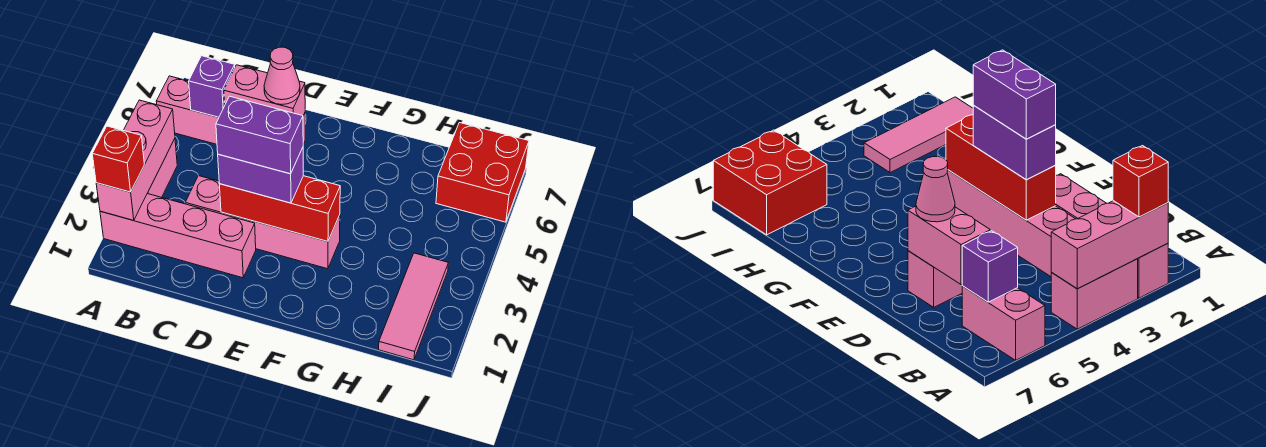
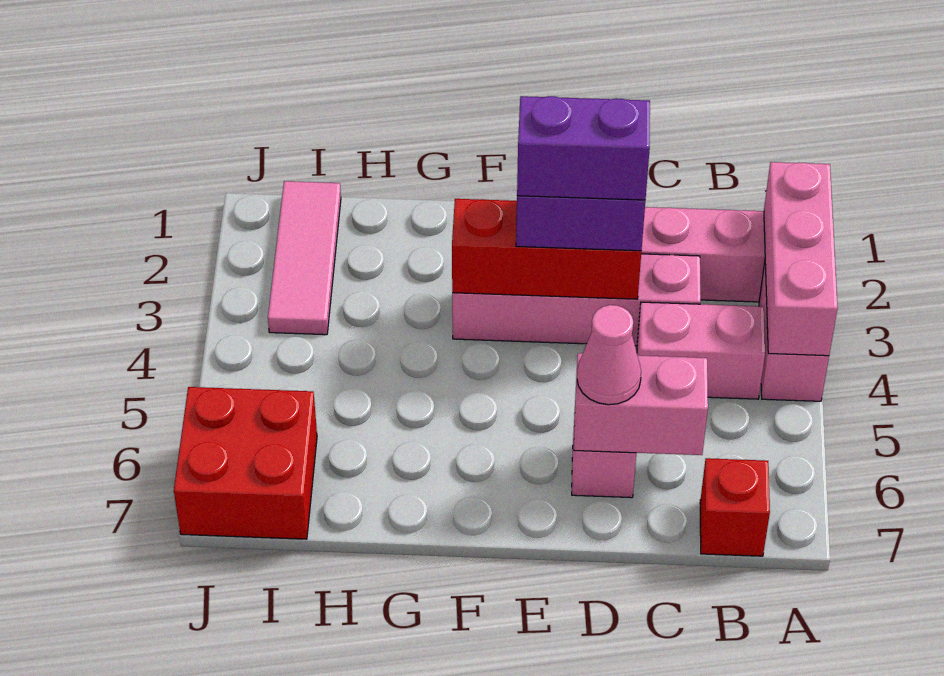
red brick A2 level 3 -> red brick B7 level 1
pink brick A6:B6 level 1 -> pink brick B4:C4 level 1
purple brick B6 level 2 -> none

